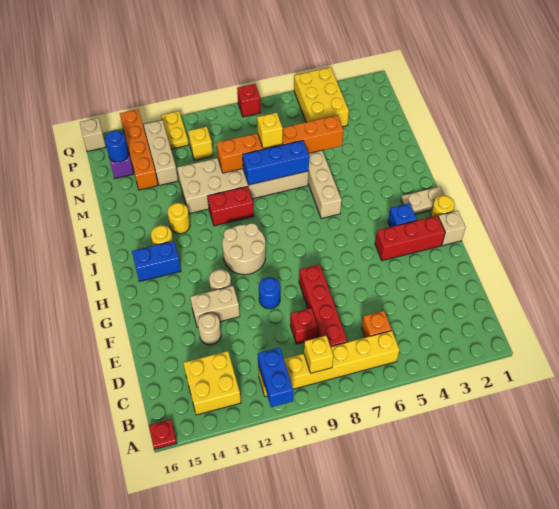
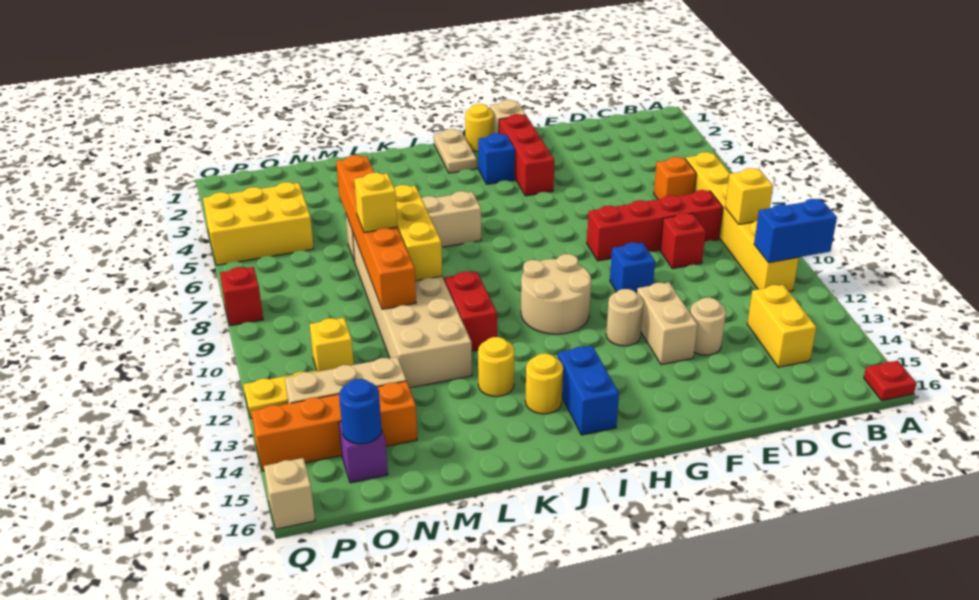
yellow brick B13:C14 level 1 -> yellow brick C13:C14 level 1
blue round brick F10 level 1 -> blue brick F10 level 1
blue brick L7:L9 level 2 -> yellow brick L7:L9 level 2

